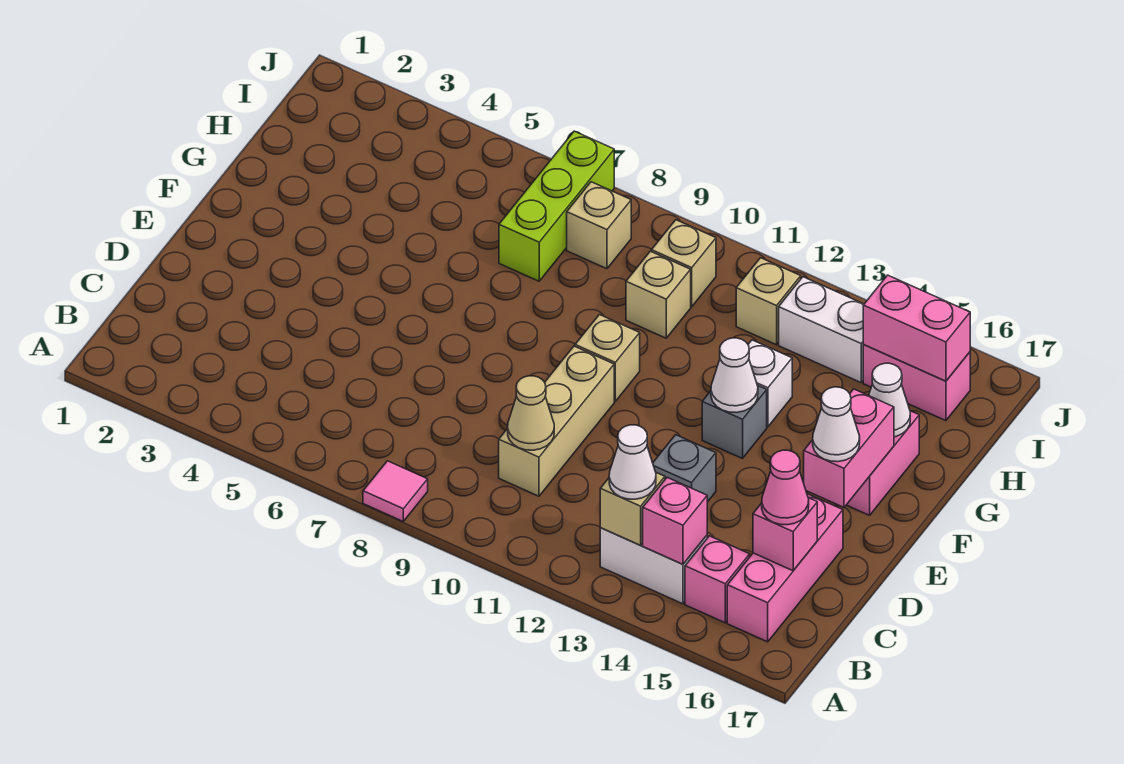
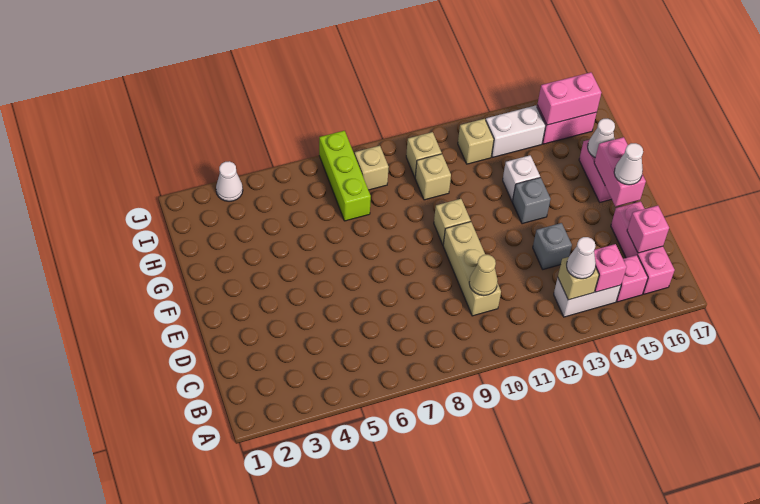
pink tile A8 level 1 -> none
pink cone C16 level 3 -> none
white cone F13 level 2 -> white cone J3 level 1

